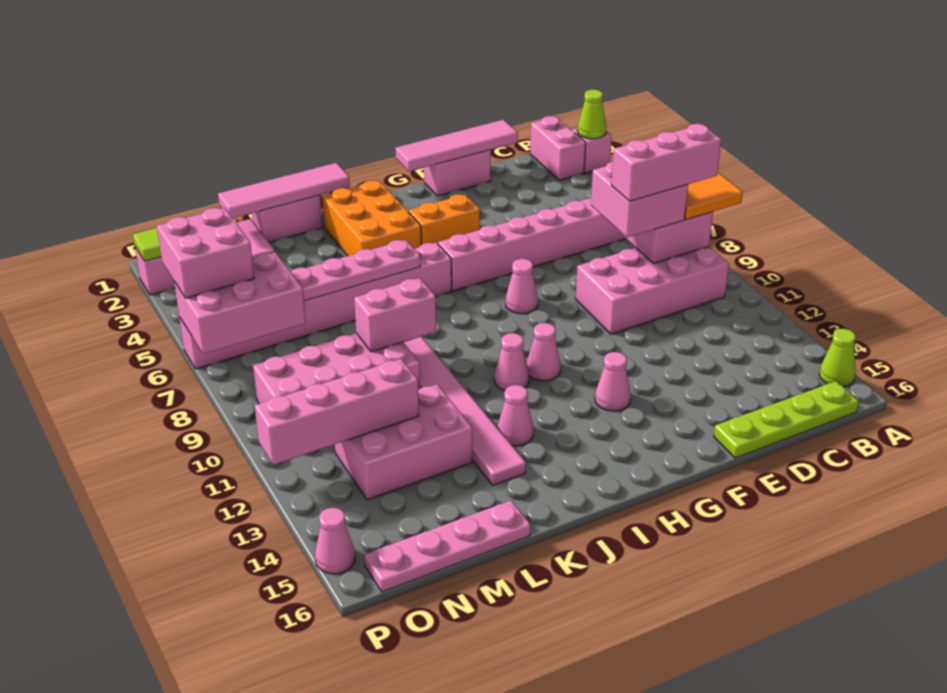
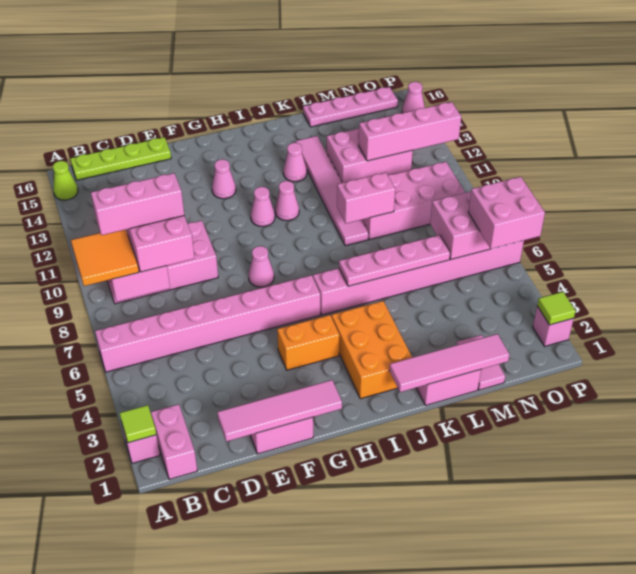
lime cone A2 level 2 -> lime tile A2 level 2

